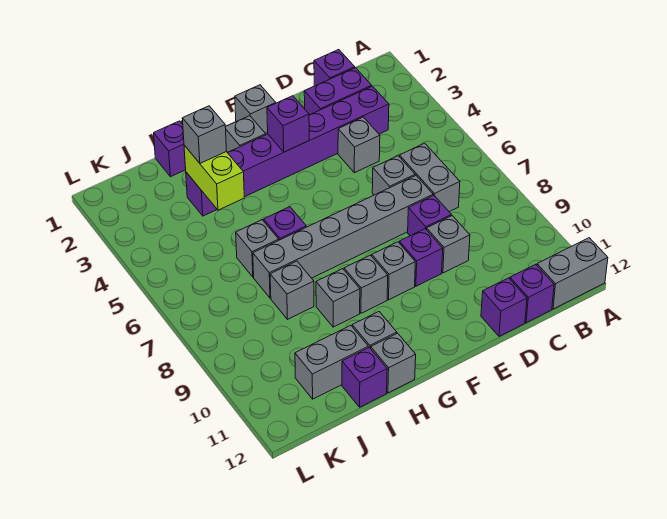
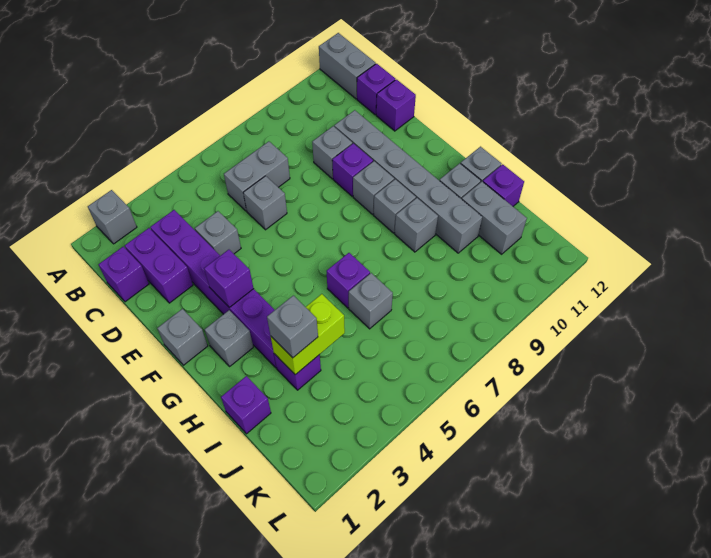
grey brick D7:I7 level 1 -> grey brick D10:I10 level 1
purple brick D8 level 1 -> none
grey brick I8 level 1 -> grey brick A2 level 1

